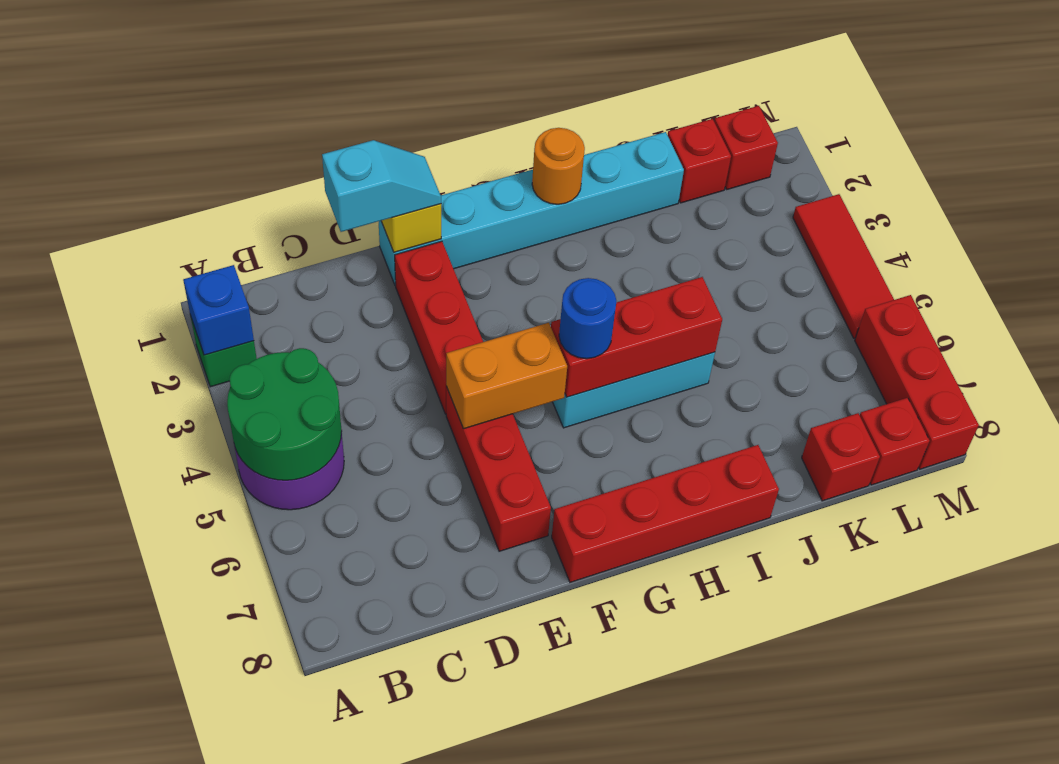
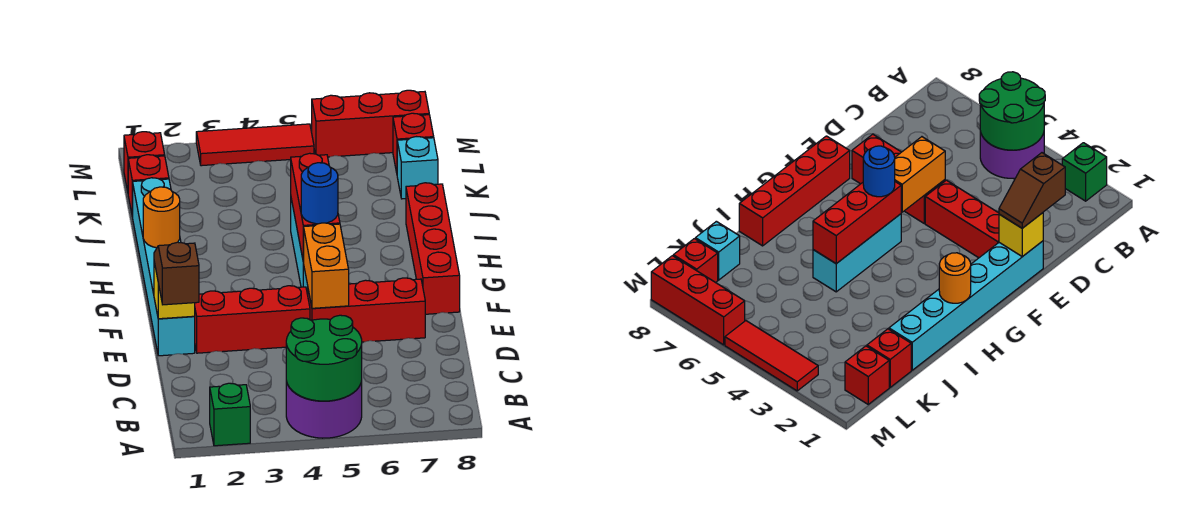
blue brick A2 level 2 -> none
cyan slope D1:E1 level 3 top D -> brown slope D1:E1 level 3 top D
red brick K8 level 1 -> cyan brick K8 level 1

